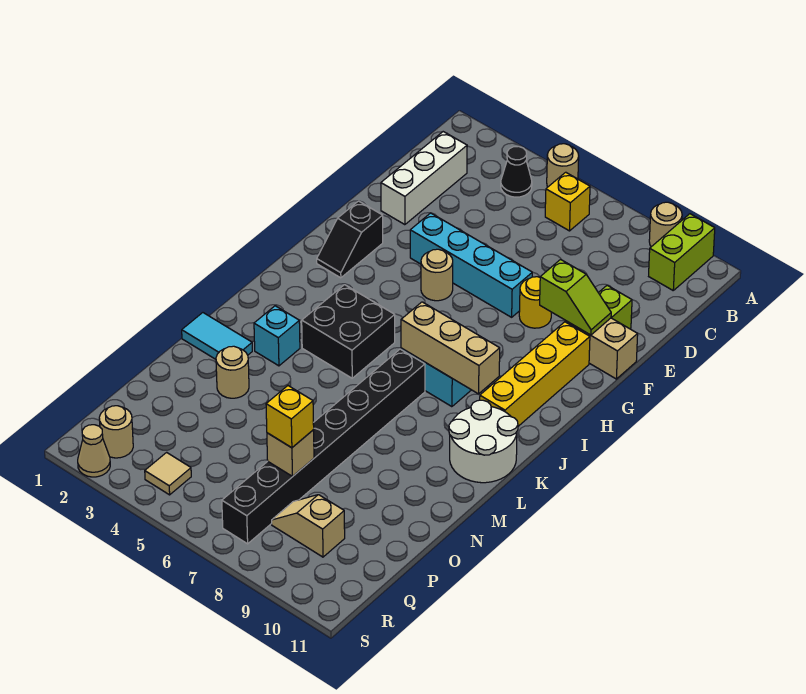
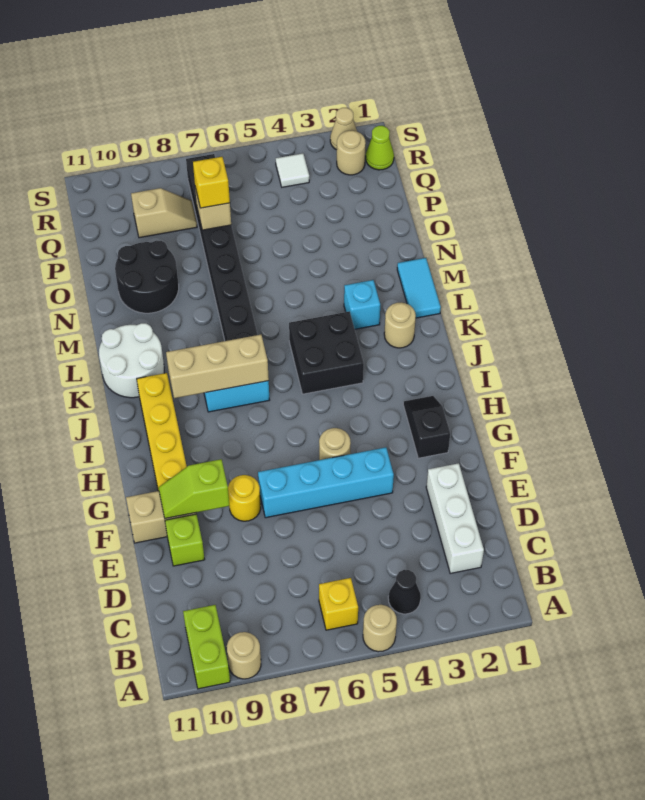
cyan tile M1:M2 level 1 -> cyan tile L1:M1 level 1
tan round brick N3 level 1 -> tan round brick K2 level 1
none -> black round brick N9:O10 level 1
none -> lime cone R1 level 1
tan tile R4 level 1 -> white tile R4 level 1

